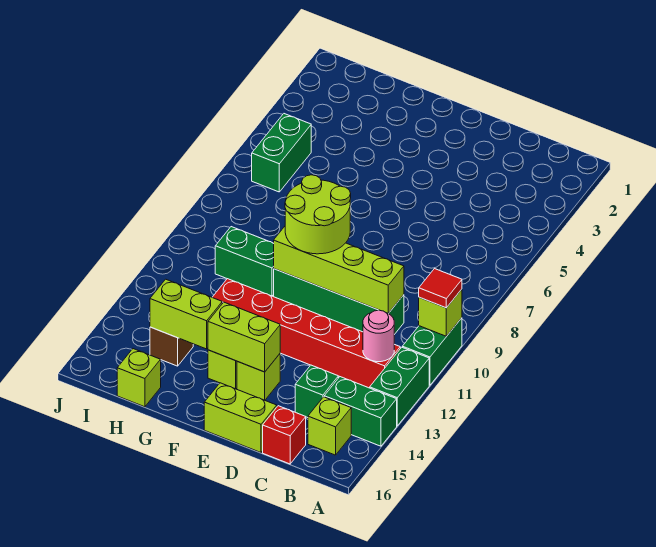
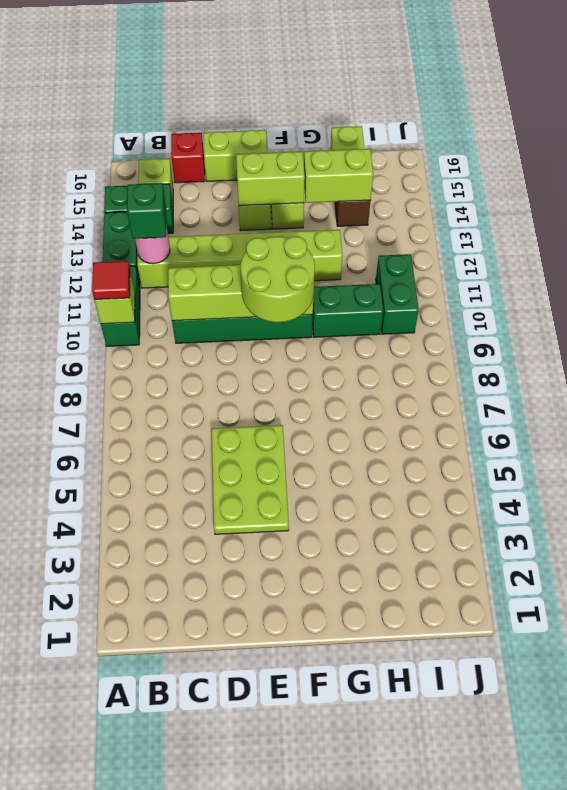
red brick B12:G12 level 1 -> lime brick B12:G12 level 1
green brick C14 level 1 -> green brick B12 level 3
none -> lime plate D4:E6 level 1
green brick I5:I6 level 1 -> green brick I10:I11 level 1

